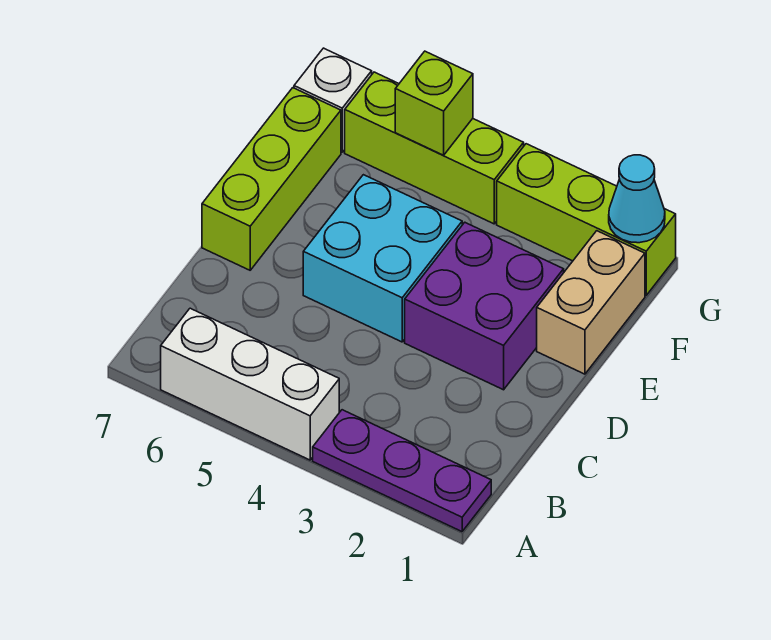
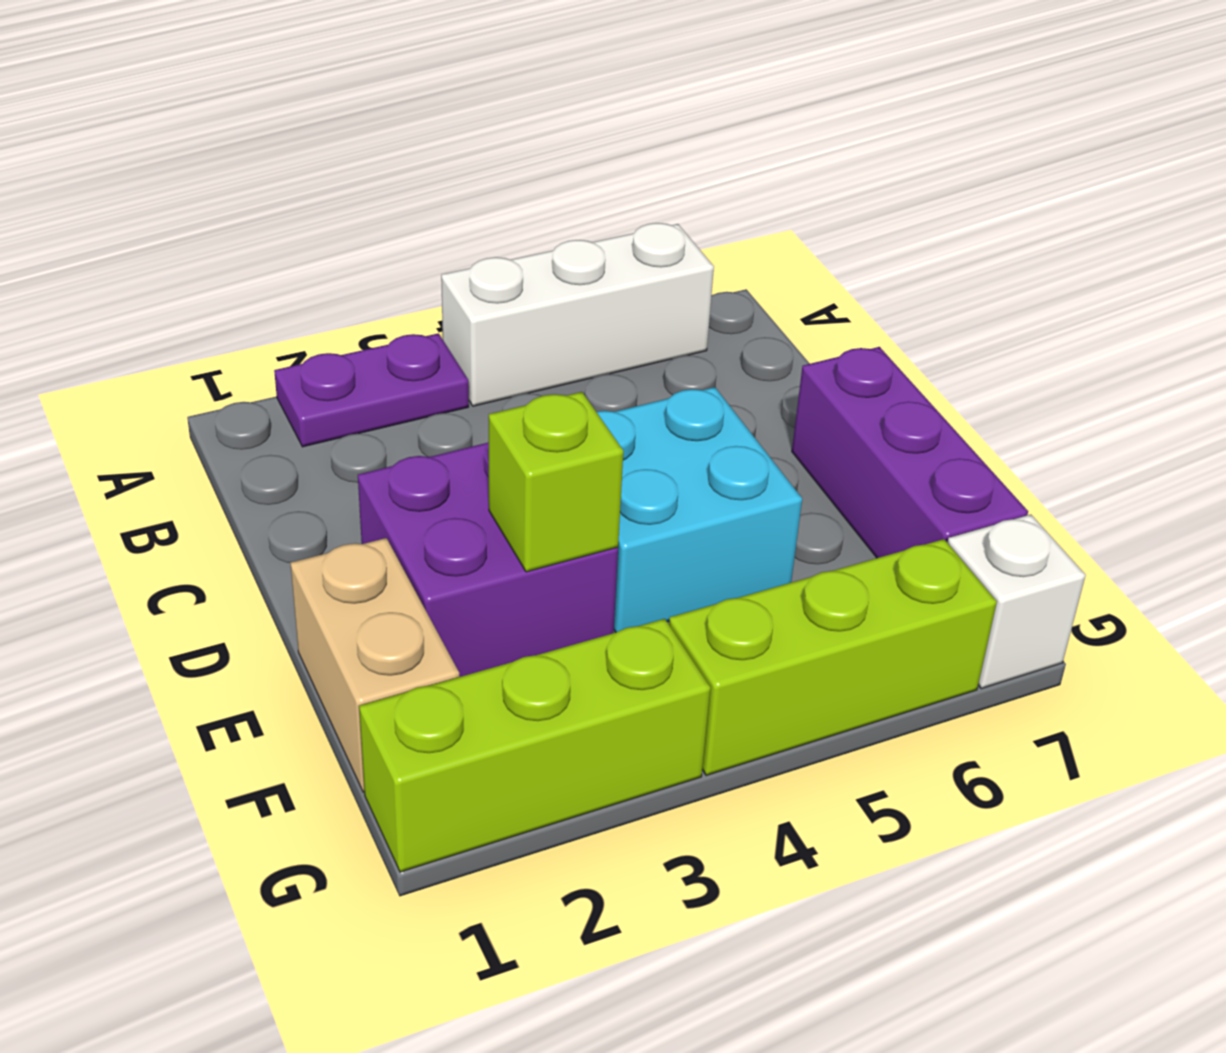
purple plate A1:A3 level 1 -> purple plate A2:A3 level 1
lime brick D7:F7 level 1 -> purple brick D7:F7 level 1
cyan cone G1 level 2 -> none
lime brick G5 level 2 -> lime brick E3 level 2

